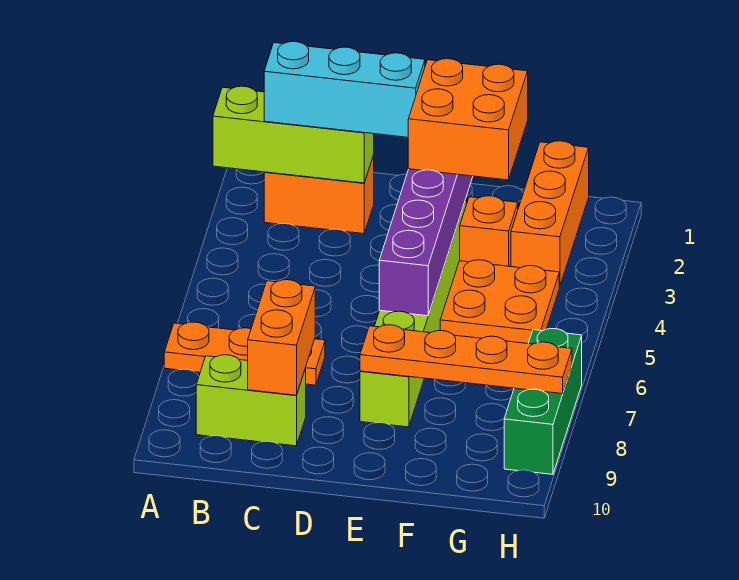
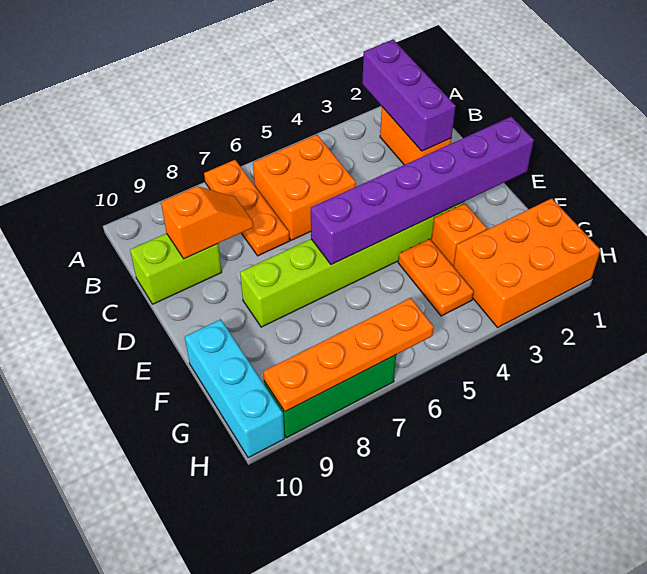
lime brick A2:C2 level 2 -> purple brick A2:C2 level 2
cyan brick B2:D2 level 3 -> cyan brick F10:H10 level 1
lime brick B9:C9 level 1 -> lime brick C9:C10 level 1
orange brick C8:C9 level 2 -> orange slope C8:C9 level 2 top 9
orange brick E2:F3 level 3 -> orange brick B5:C6 level 1
orange plate E8:H8 level 2 -> orange plate H6:H9 level 2
orange plate F4:G5 level 1 -> orange plate F4:G4 level 1
orange brick G1:G3 level 1 -> orange brick G1:H3 level 1

